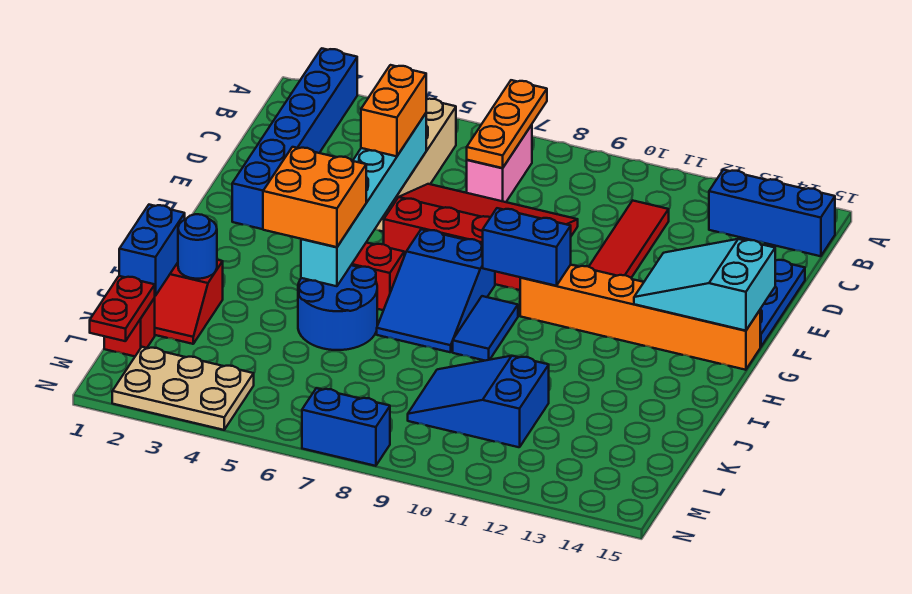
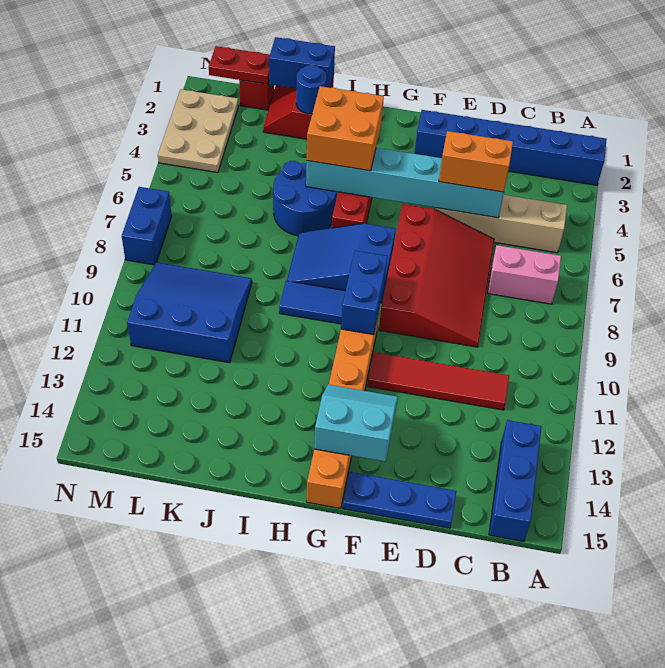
orange plate A7:C7 level 2 -> none
cyan slope F13:G15 level 2 top 15 -> cyan slope F13:G14 level 2 top 14
blue slope K9:L11 level 1 top 11 -> blue slope K9:M11 level 1 top 11

